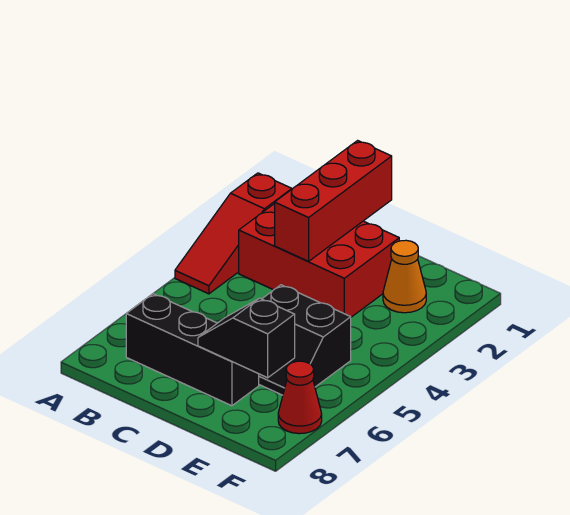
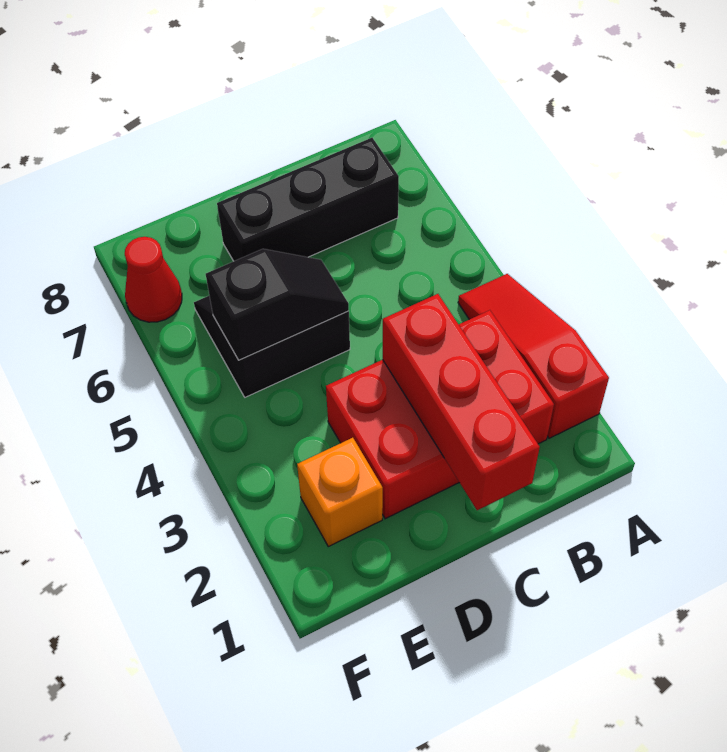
black slope D7:E7 level 2 top E -> black slope D5:E5 level 2 top E
orange cone E2 level 1 -> orange brick E2 level 1

